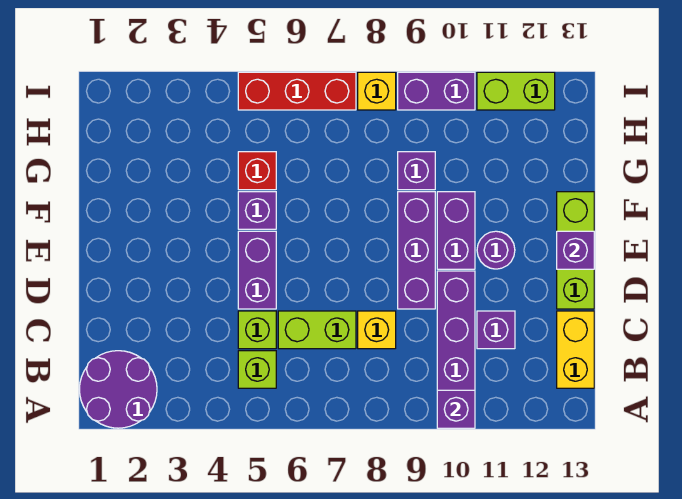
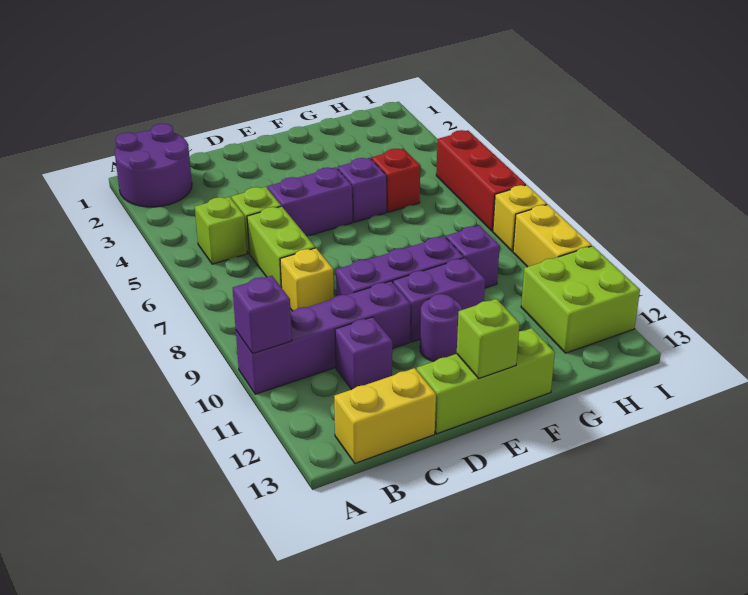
purple brick E13 level 2 -> lime brick E13 level 2
purple brick I9:I10 level 1 -> yellow brick I9:I10 level 1
lime brick I11:I12 level 1 -> lime brick H11:I12 level 1

